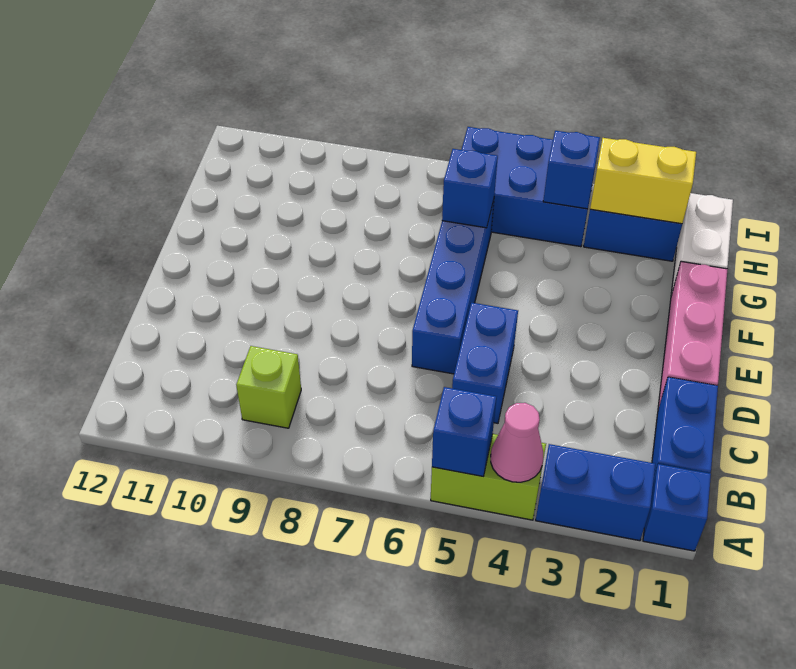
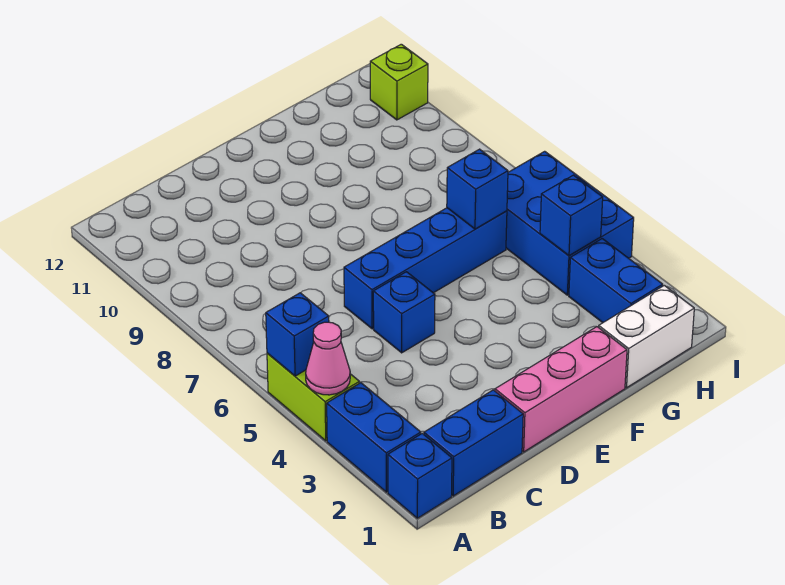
lime brick B9 level 1 -> lime brick I11 level 1
blue brick C5:D5 level 1 -> blue brick D5 level 1
yellow brick H2:H3 level 2 -> none

